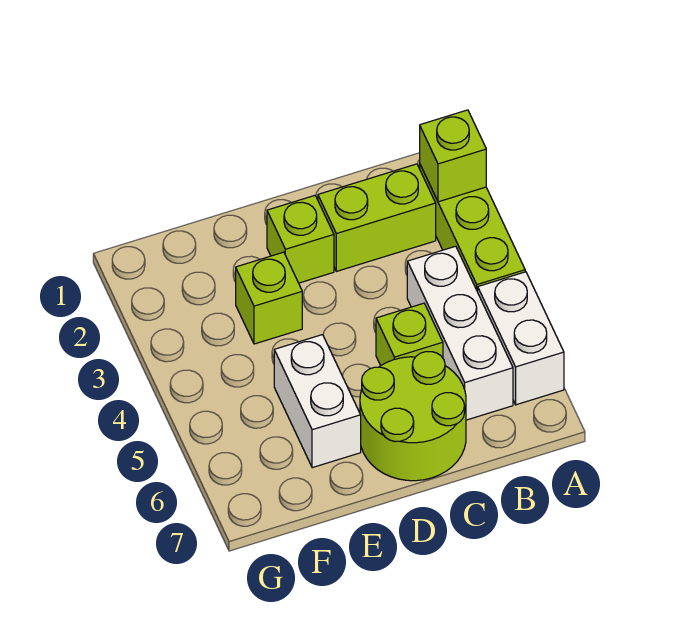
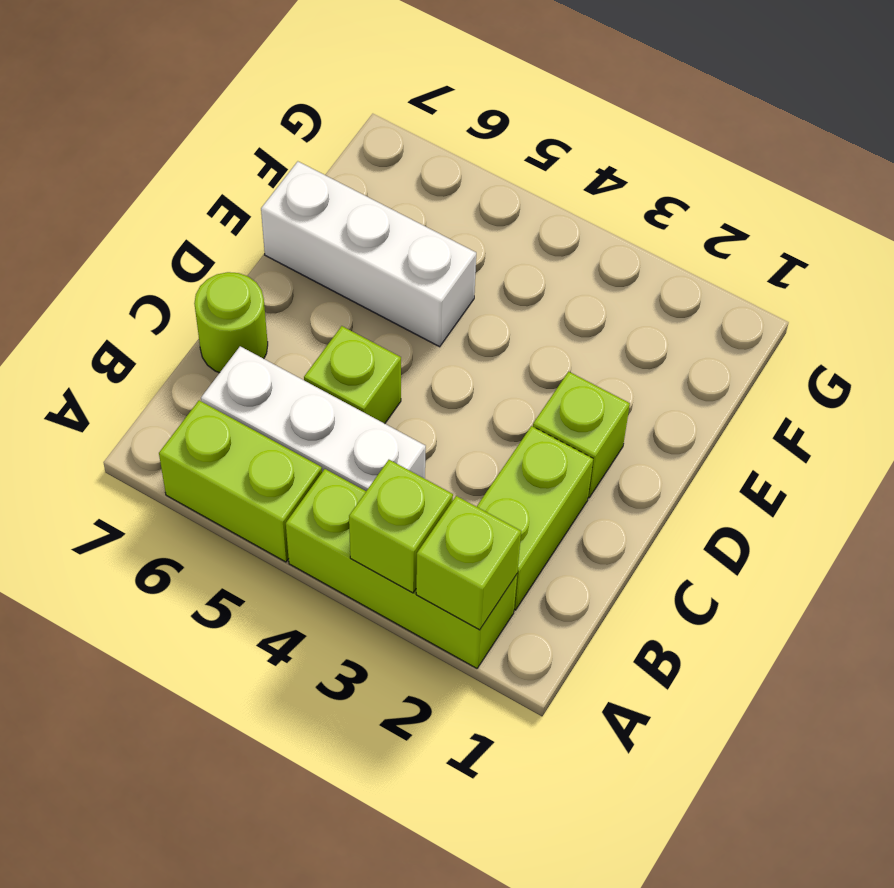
white brick A5:A6 level 1 -> lime brick A5:A6 level 1
lime round brick C6:D7 level 1 -> lime round brick C7 level 1
lime brick E3 level 1 -> lime brick A3 level 2
white brick E5:E6 level 1 -> white brick E5:E7 level 1

